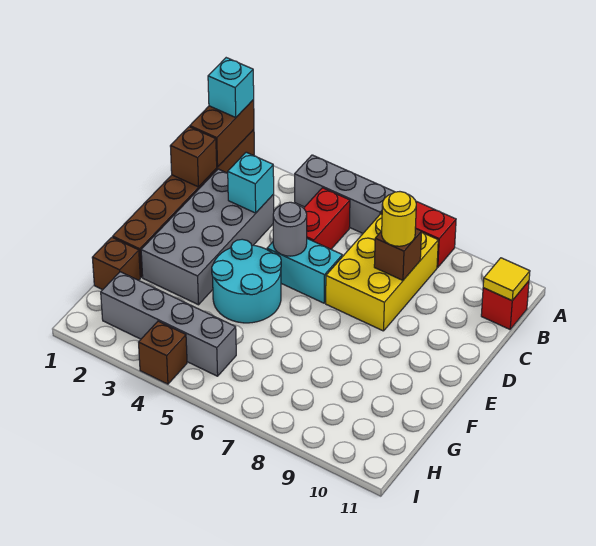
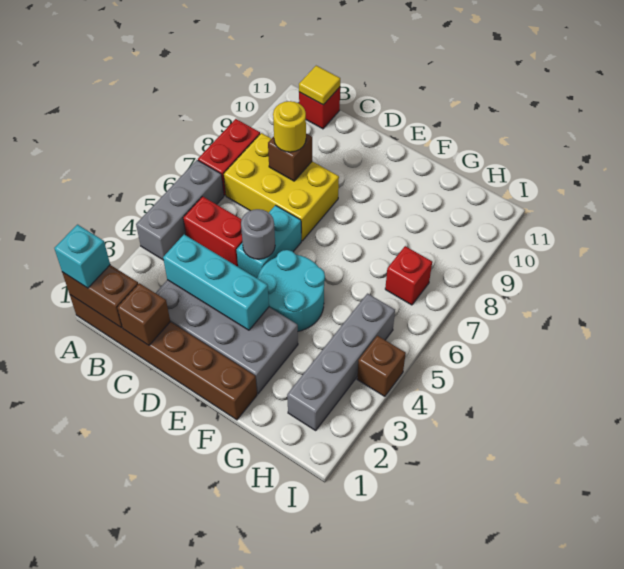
cyan brick C3 level 2 -> cyan brick C3:E3 level 2
brown brick G1 level 1 -> none
none -> red brick H7 level 1

